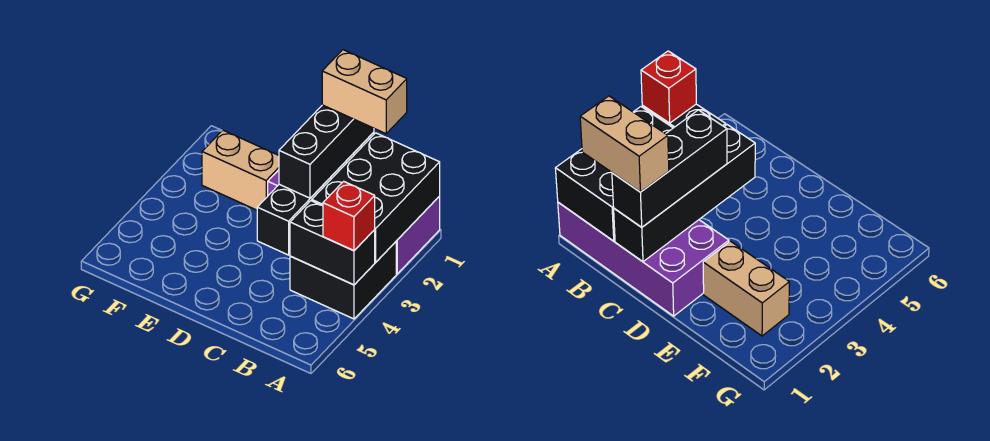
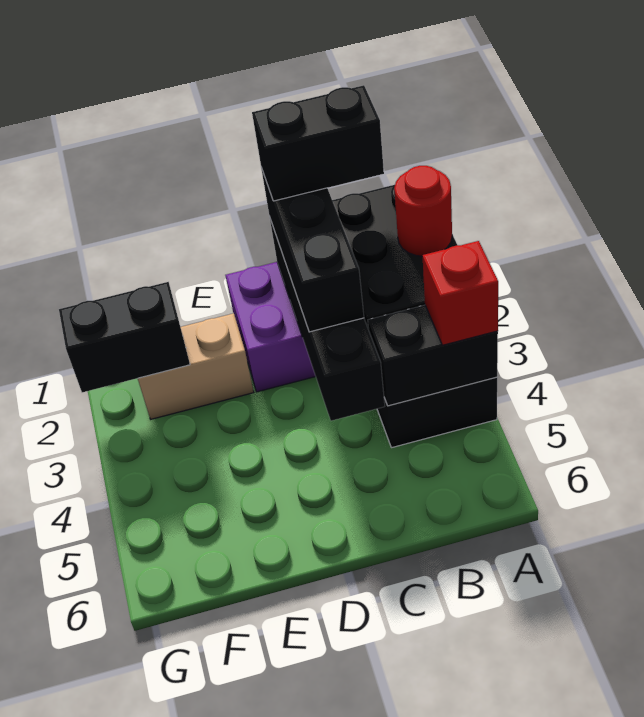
none -> red round brick A2 level 3
tan brick B1:C1 level 4 -> black brick B1:C1 level 4
none -> black brick F2:G2 level 2

